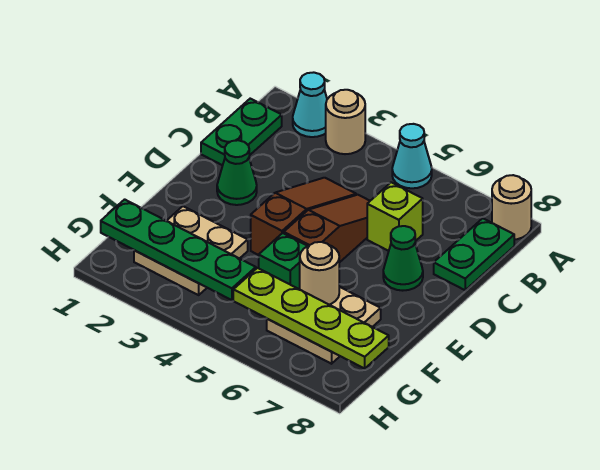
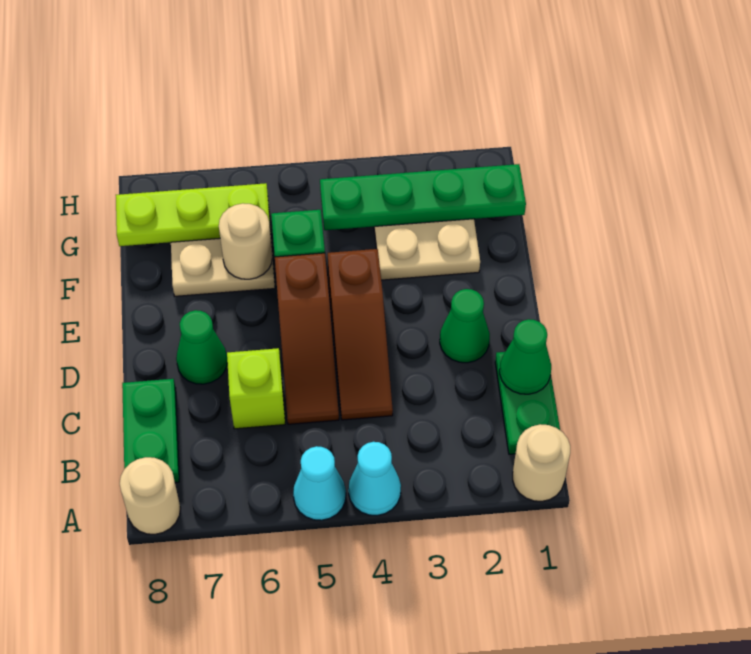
cyan cone A2 level 1 -> cyan cone A4 level 1
tan round brick A3 level 1 -> tan round brick A1 level 1
none -> green cone C1 level 2
lime plate G5:G8 level 2 -> lime plate G6:G8 level 2

